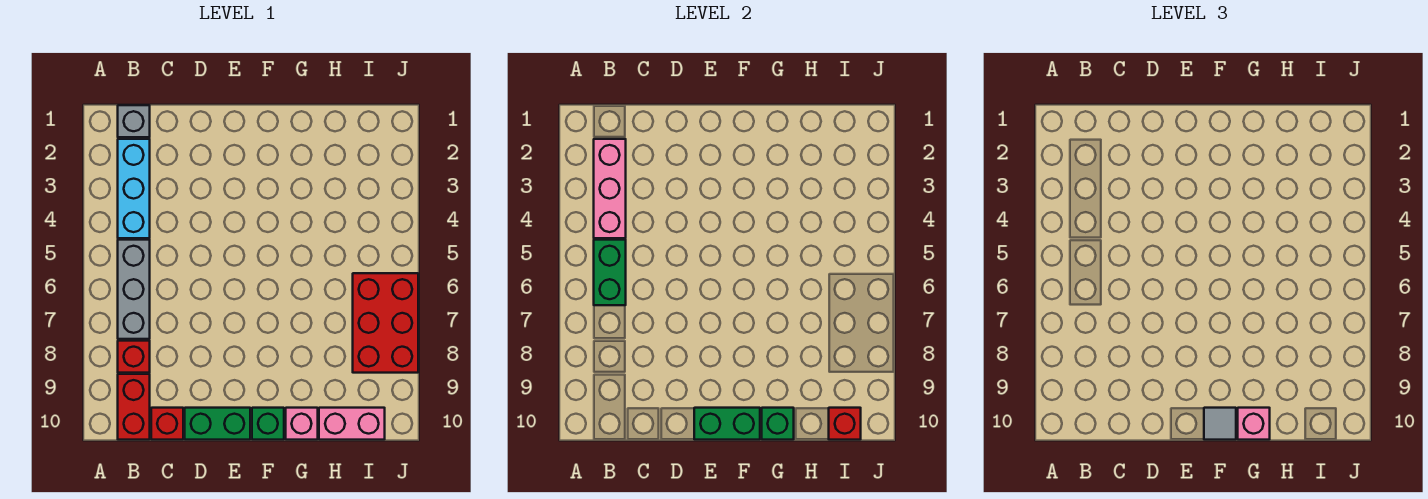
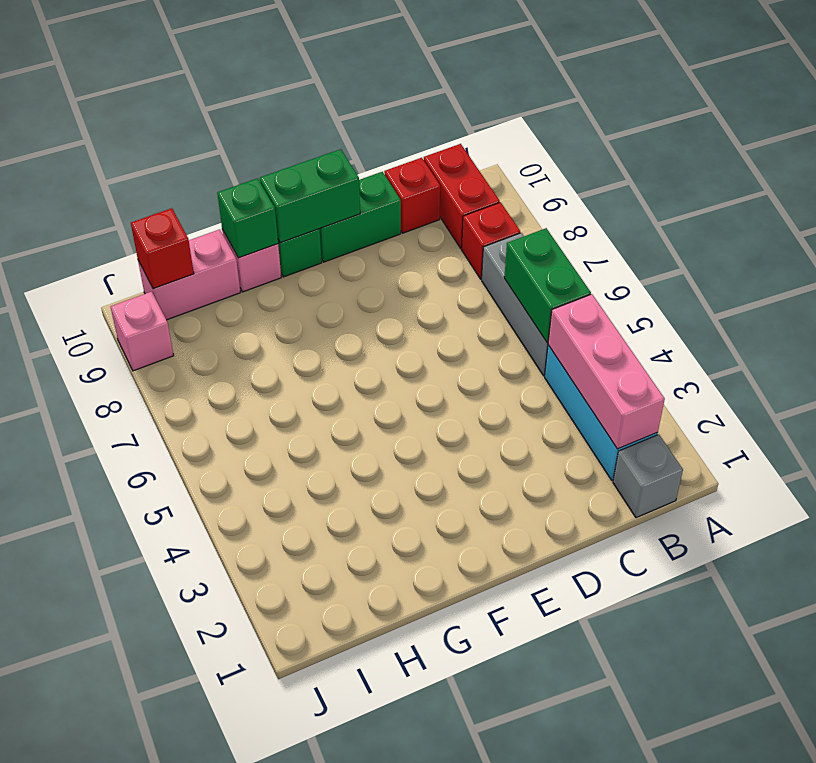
grey tile F10 level 3 -> none
pink brick G10 level 3 -> pink brick J9 level 1
red brick I6:J8 level 1 -> none

